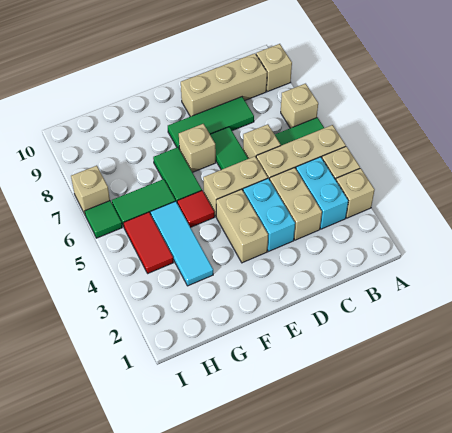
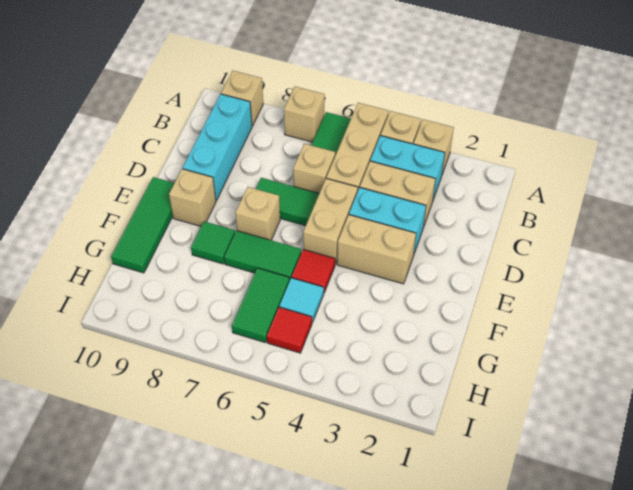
tan brick B9:D9 level 1 -> cyan brick B9:D9 level 1
green tile C8:E8 level 1 -> green tile E10:G10 level 1
cyan tile G3:G5 level 1 -> cyan tile G5 level 1
red tile H4:H5 level 1 -> red tile H5 level 1
green tile I6 level 1 -> green tile F8 level 1
tan brick I7 level 1 -> tan brick E9 level 1

